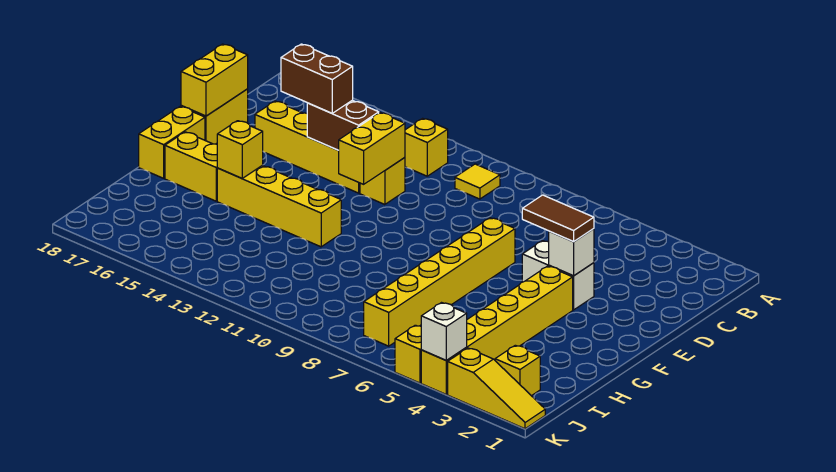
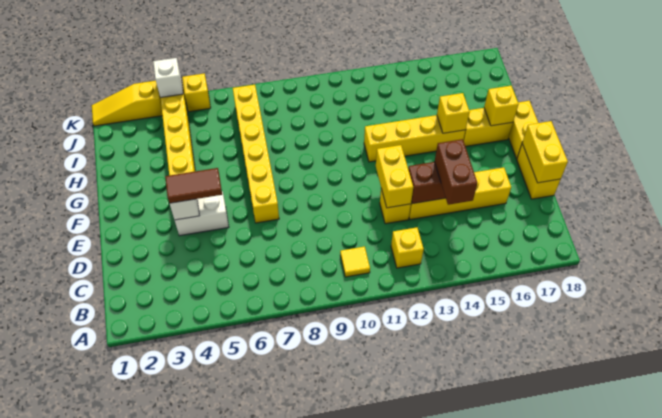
brown brick D14:D15 level 3 -> brown brick C14:D14 level 3
yellow brick J2 level 1 -> yellow brick G17 level 2

